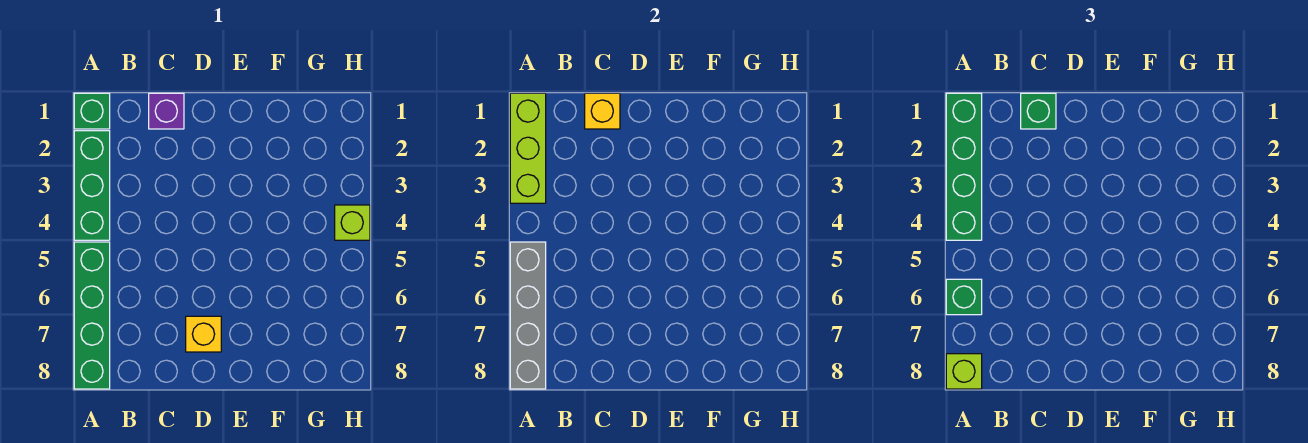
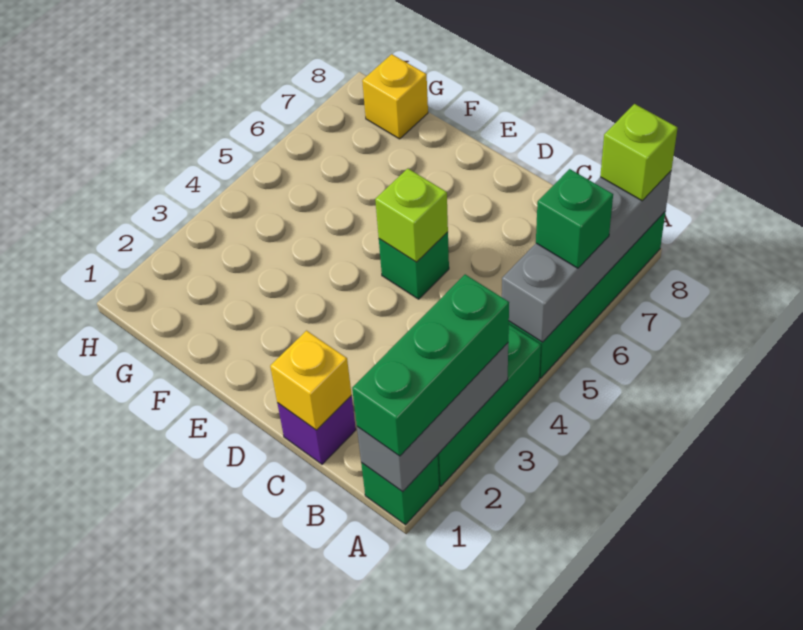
lime brick A1:A3 level 2 -> grey brick A1:A3 level 2
green brick A1:A4 level 3 -> green brick A1:A3 level 3
green brick C1 level 3 -> green brick D5 level 1
yellow brick D7 level 1 -> yellow brick G8 level 1
lime brick H4 level 1 -> lime brick D5 level 2

